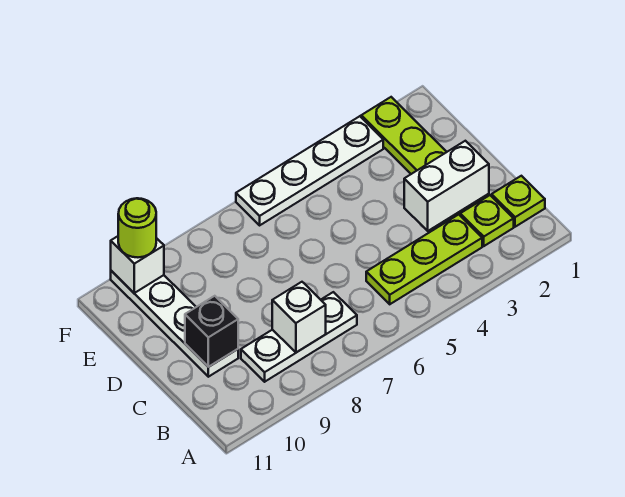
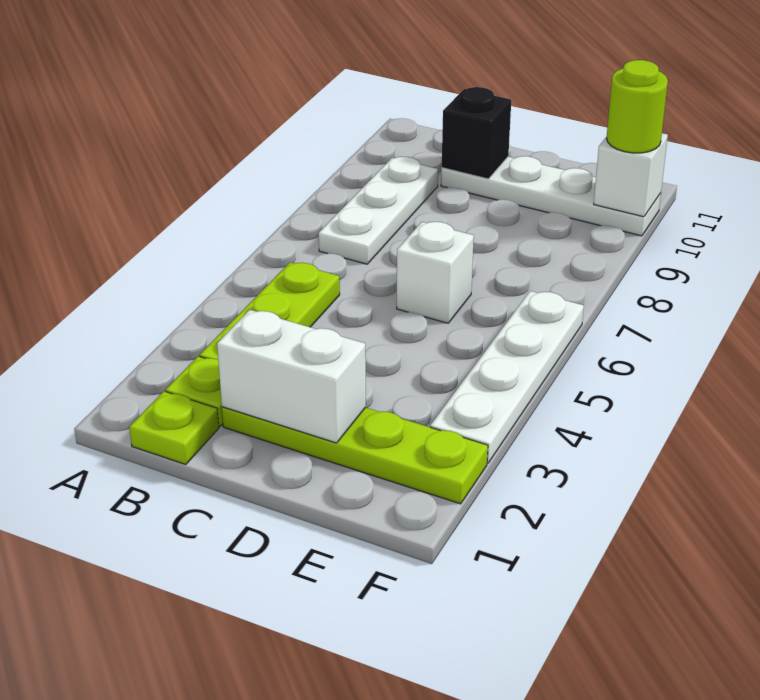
white brick B8 level 2 -> white brick D6 level 1
white brick C2:C3 level 2 -> white brick C2:D2 level 2

